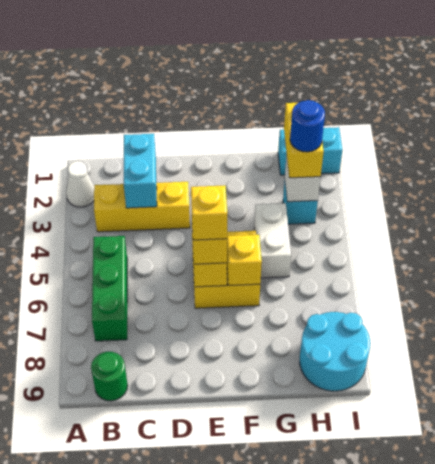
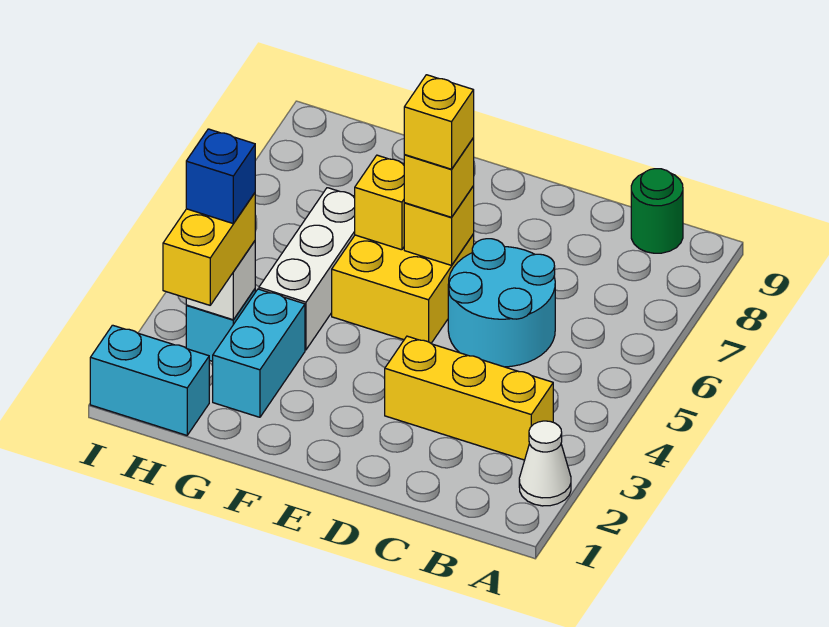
green brick B5:B7 level 1 -> none
cyan brick C2:C3 level 2 -> cyan brick G2:G3 level 1
white brick G4:G5 level 1 -> white brick G4:G6 level 1
blue round brick H3 level 4 -> blue brick H3 level 4
cyan round brick H8:I9 level 1 -> cyan round brick C5:D6 level 1

